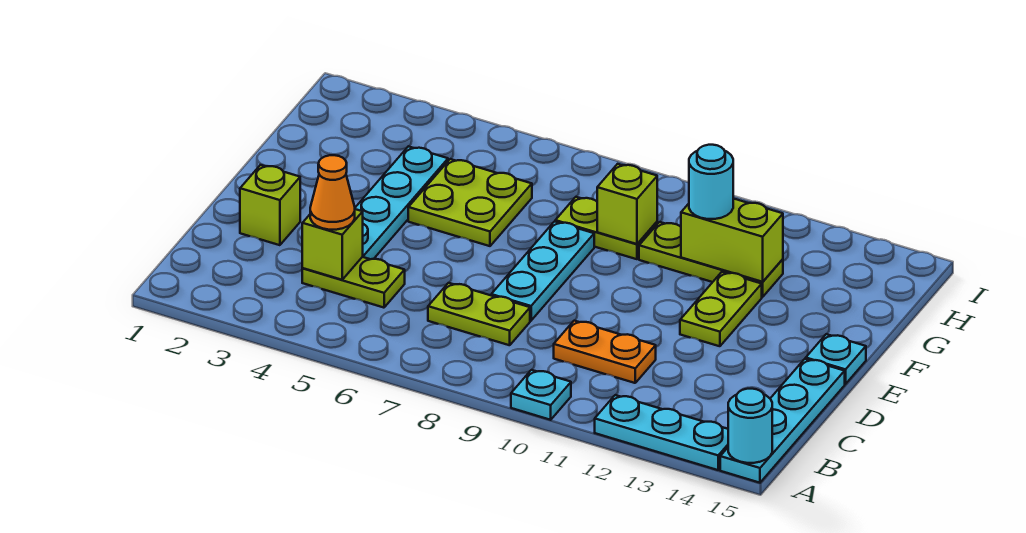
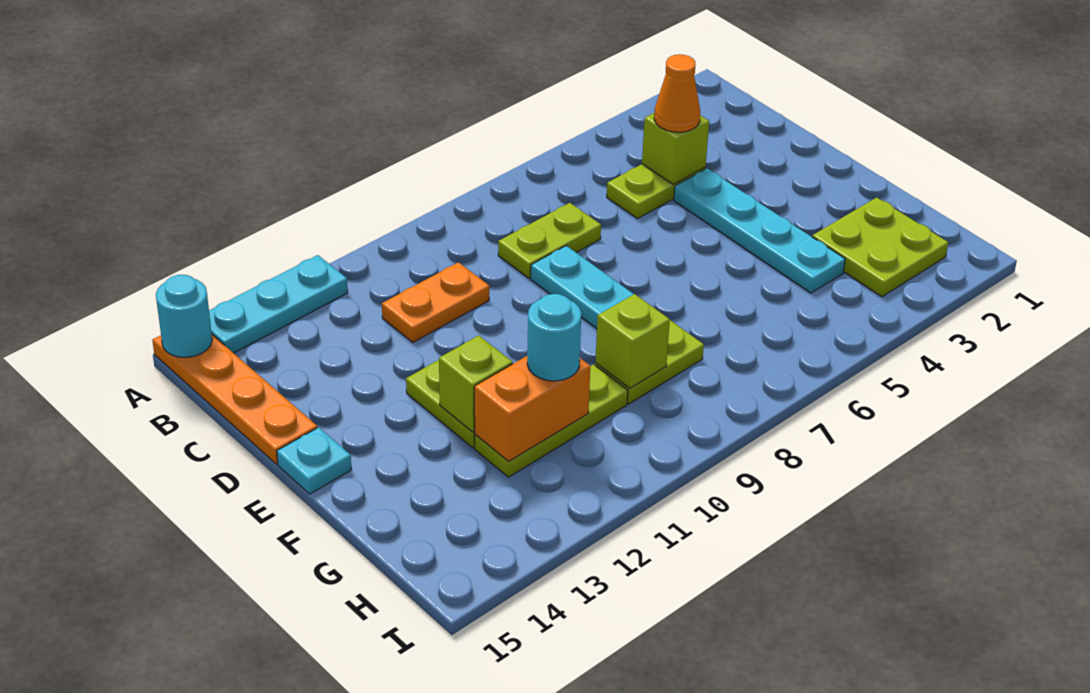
cyan plate A10 level 1 -> none
cyan plate A15:D15 level 1 -> orange plate A15:D15 level 1
lime brick D2 level 1 -> lime brick F12 level 2
lime plate F5:G6 level 1 -> lime plate G2:H3 level 1
lime brick G11:G12 level 2 -> orange brick G11:G12 level 2

